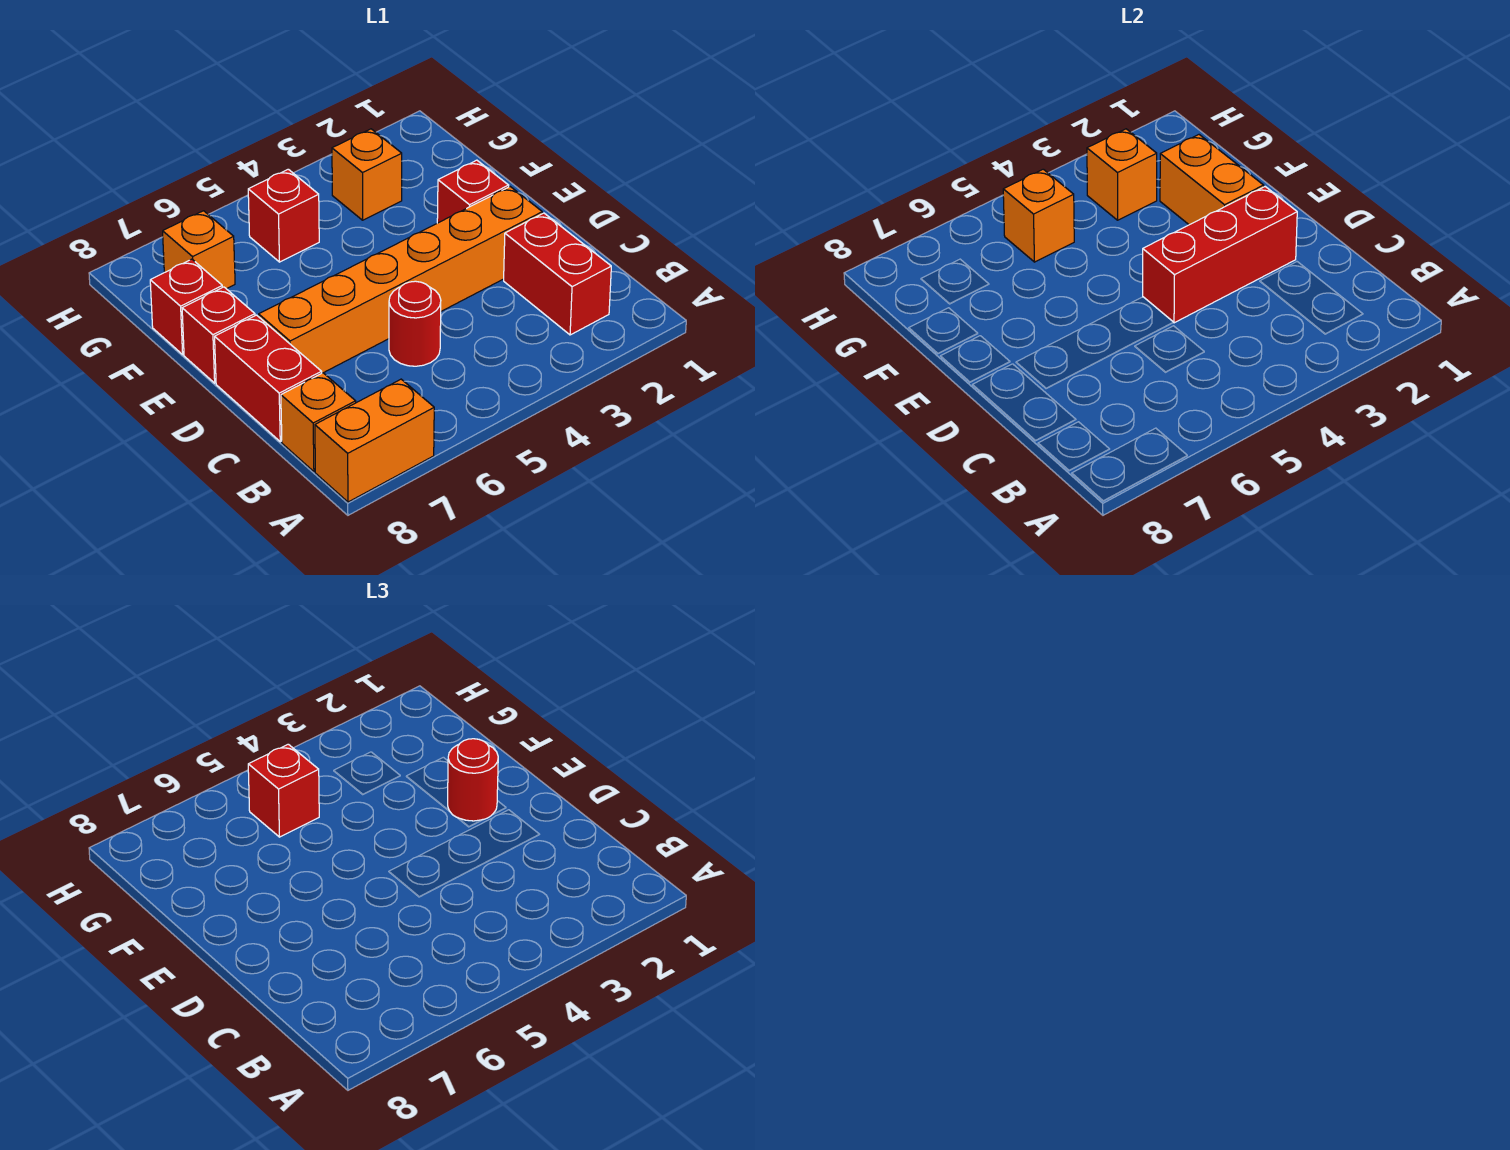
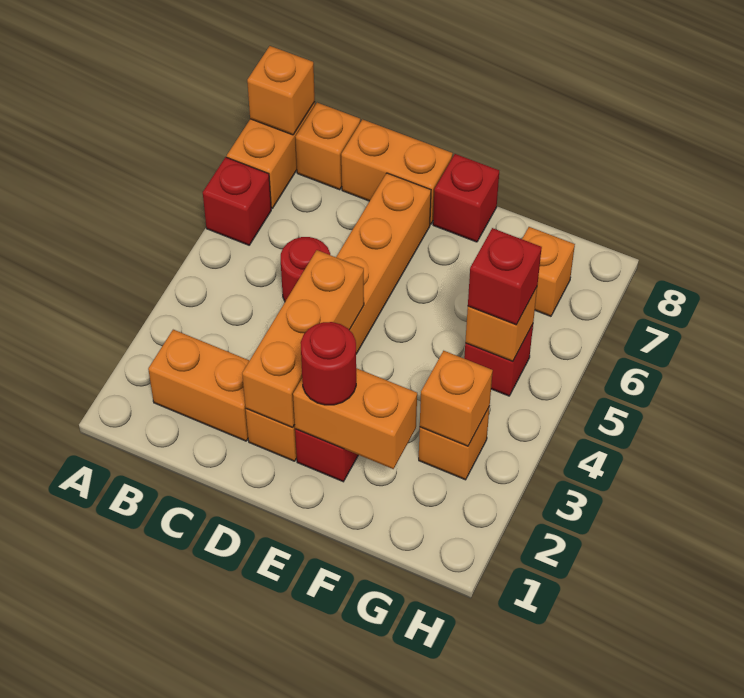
none -> orange brick A8 level 2
red brick B2:C2 level 1 -> orange brick B2:C2 level 1
red brick C8:D8 level 1 -> orange brick C8:D8 level 1
red brick D2:D4 level 2 -> orange brick D2:D4 level 2
red brick F8 level 1 -> red brick A6 level 1

